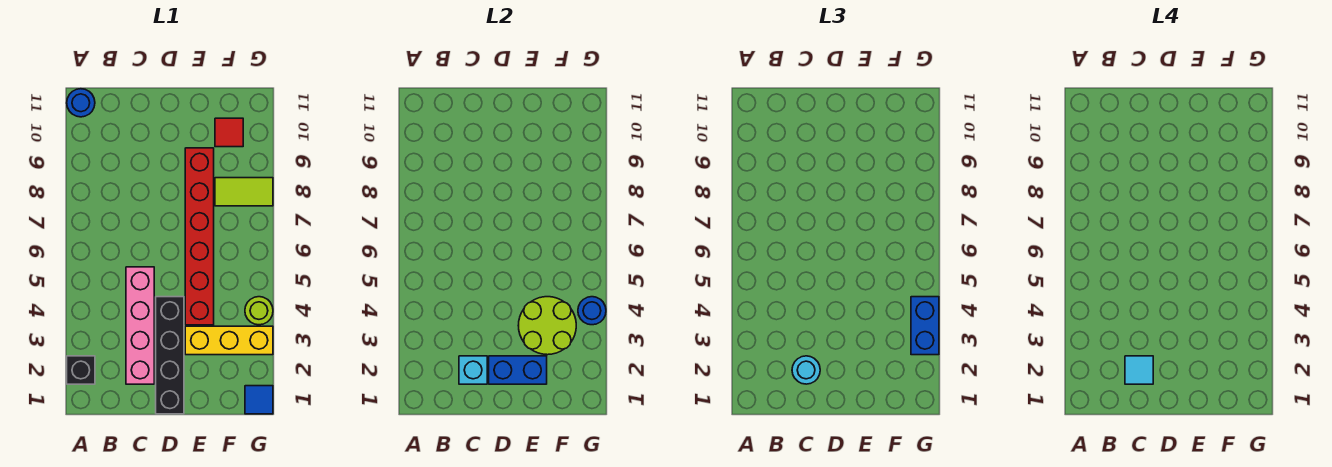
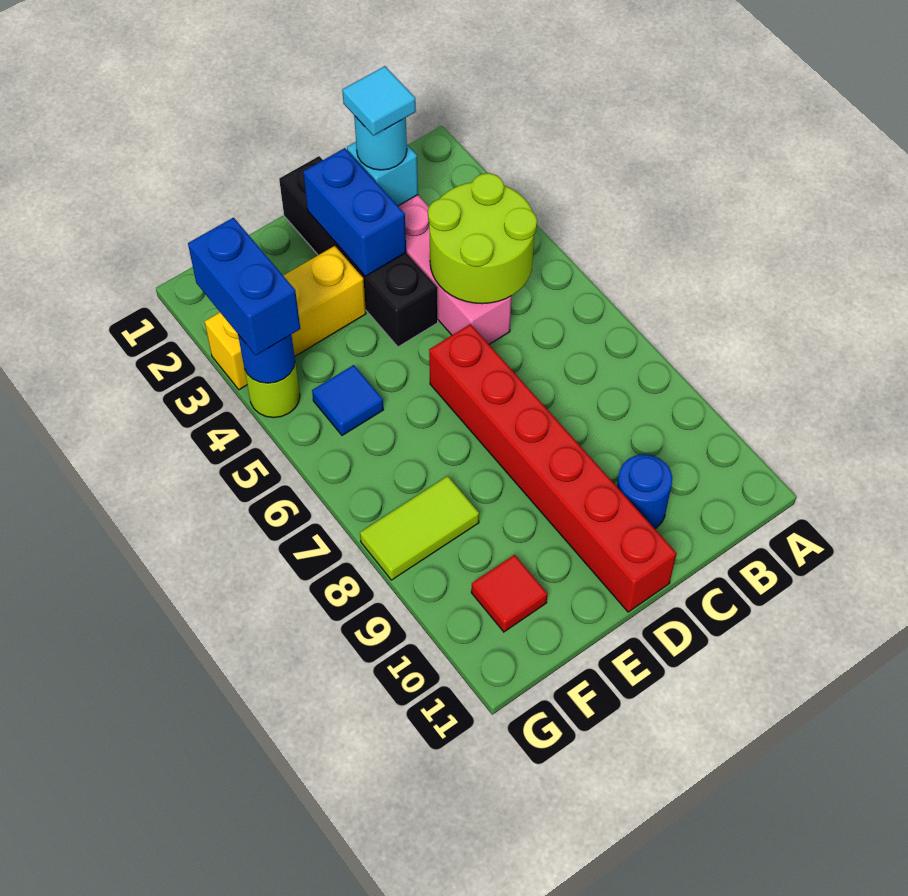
black brick A2 level 1 -> none
blue round brick A11 level 1 -> blue round brick C10 level 1
blue brick D2:E2 level 2 -> blue brick D2:D3 level 2
lime round brick E3:F4 level 2 -> lime round brick B4:C5 level 2
red brick E4:E9 level 1 -> red brick D6:D11 level 1
blue tile G1 level 1 -> blue tile F5 level 1

